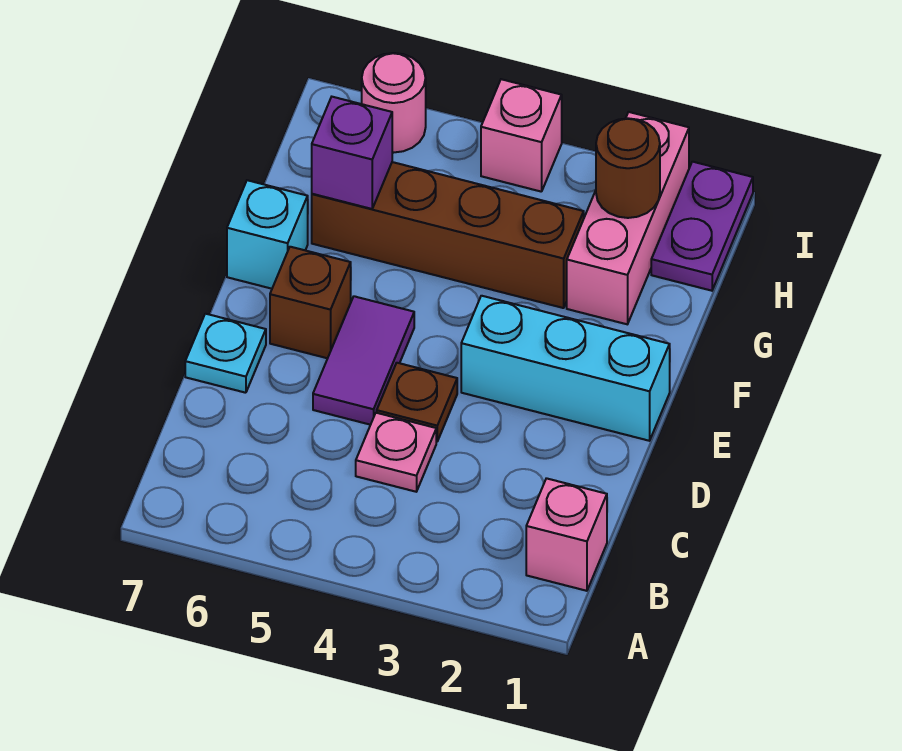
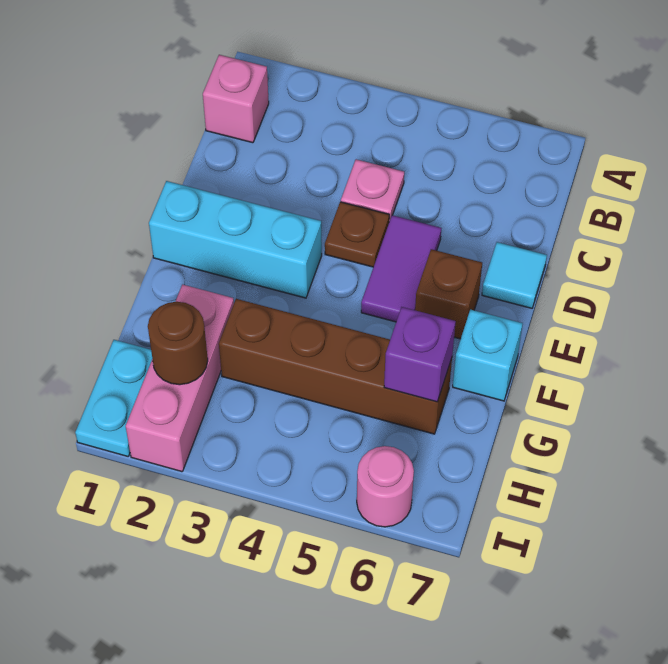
cyan plate D7 level 1 -> cyan tile D7 level 1
purple plate H1:I1 level 1 -> cyan plate H1:I1 level 1
pink brick I4 level 1 -> none

